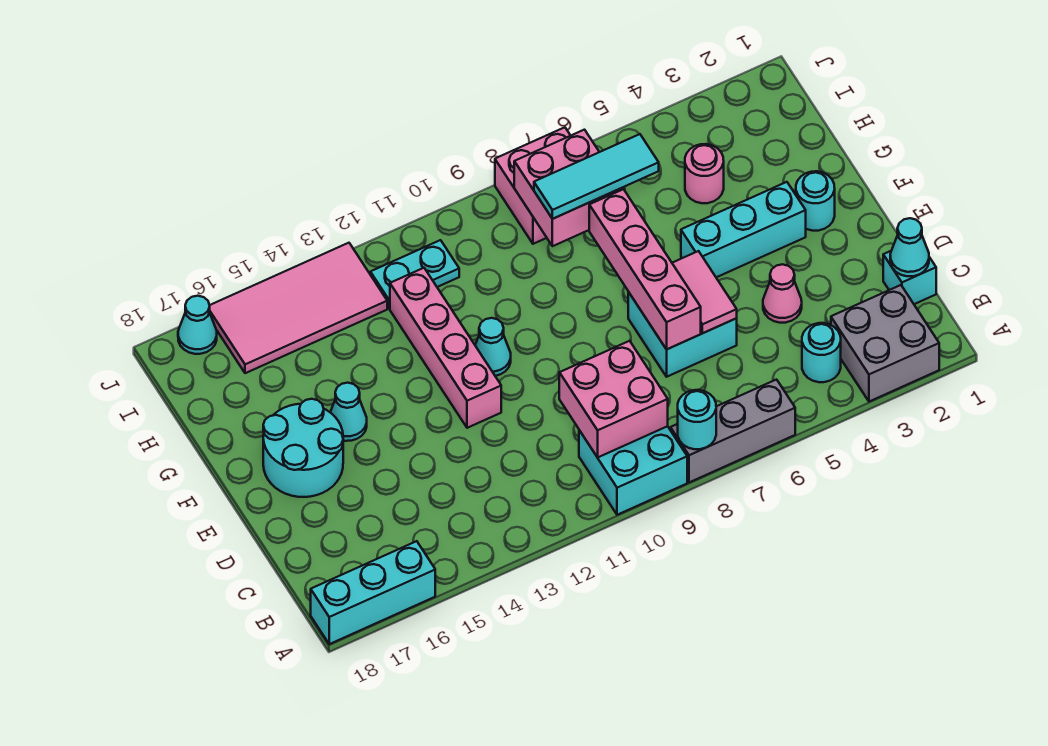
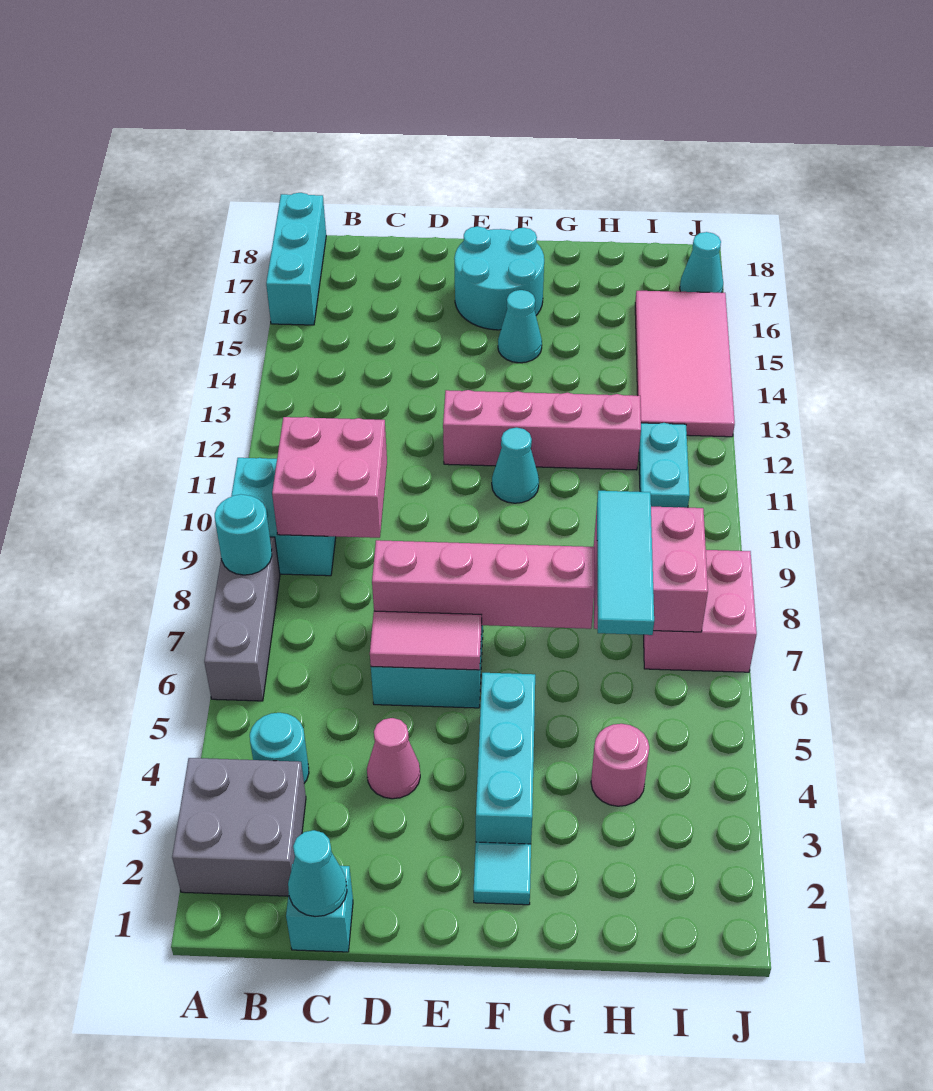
cyan round brick F2 level 1 -> cyan tile F2 level 1

